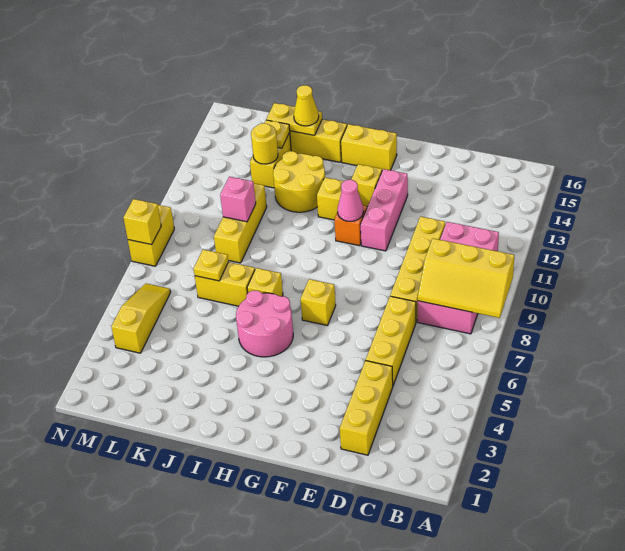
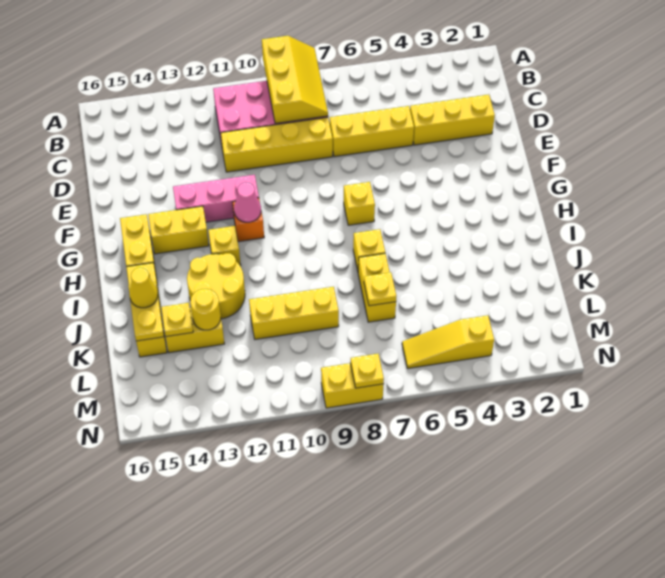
yellow brick G13 level 1 -> yellow brick G13:G14 level 1
pink round brick H5:I6 level 1 -> none
pink brick K10 level 2 -> none
yellow brick N8 level 2 -> yellow plate N8 level 2

